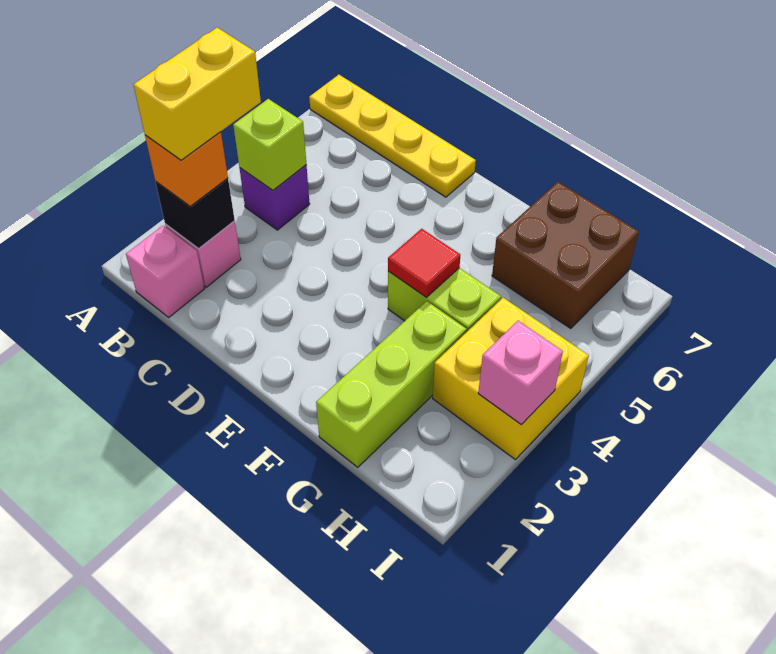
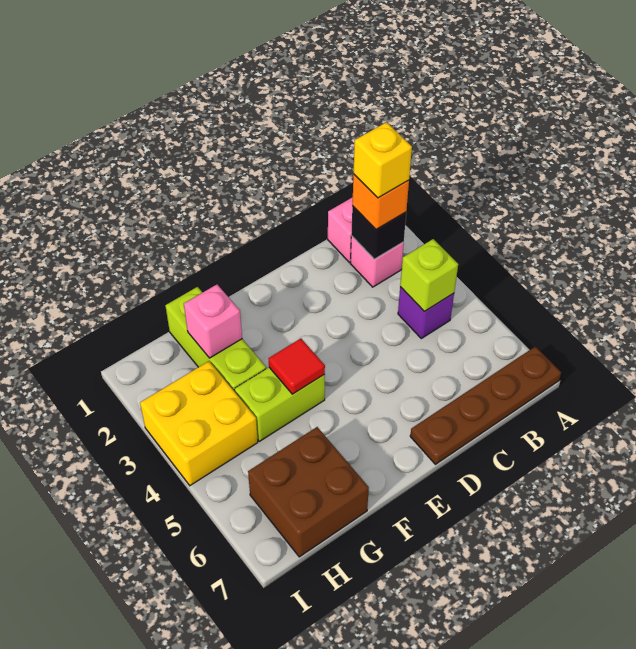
yellow plate A7:D7 level 1 -> brown plate A7:D7 level 1
yellow brick B2:B3 level 4 -> yellow brick B2 level 4
pink brick I3 level 2 -> pink brick G2 level 2

